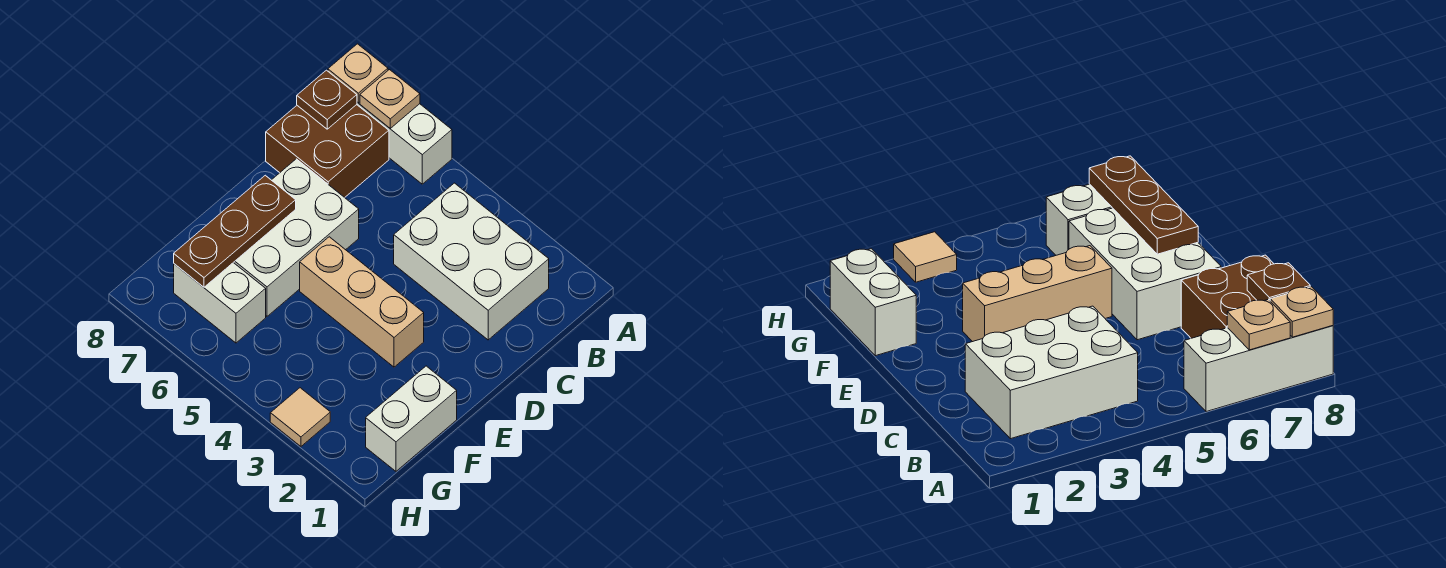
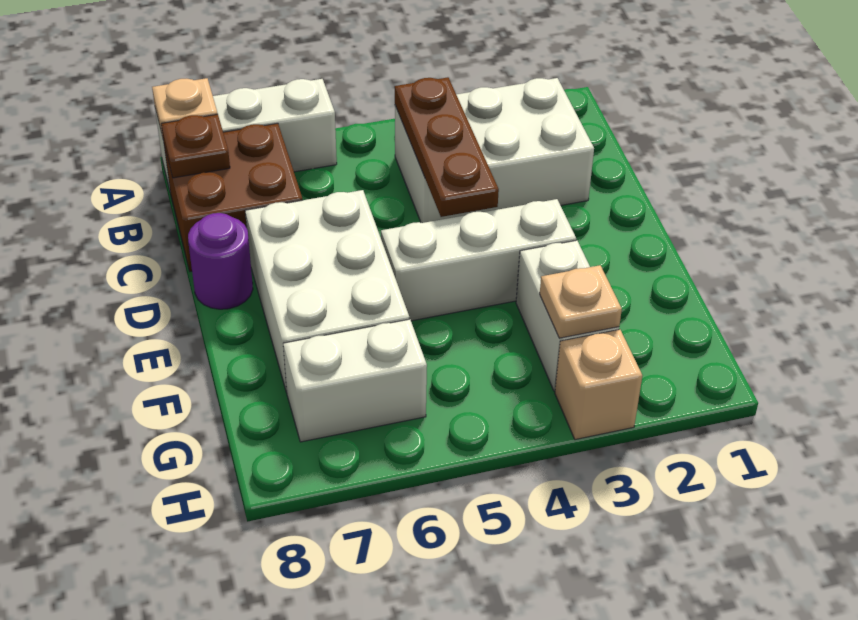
tan plate A7 level 2 -> tan plate G3 level 2
none -> purple round brick D8 level 1
tan brick E3:E5 level 1 -> white brick E3:E5 level 1
brown plate E7:G7 level 2 -> brown plate B4:D4 level 2
white brick F1:G1 level 1 -> white brick F3:G3 level 1
tan tile H3 level 1 -> tan brick H3 level 1

